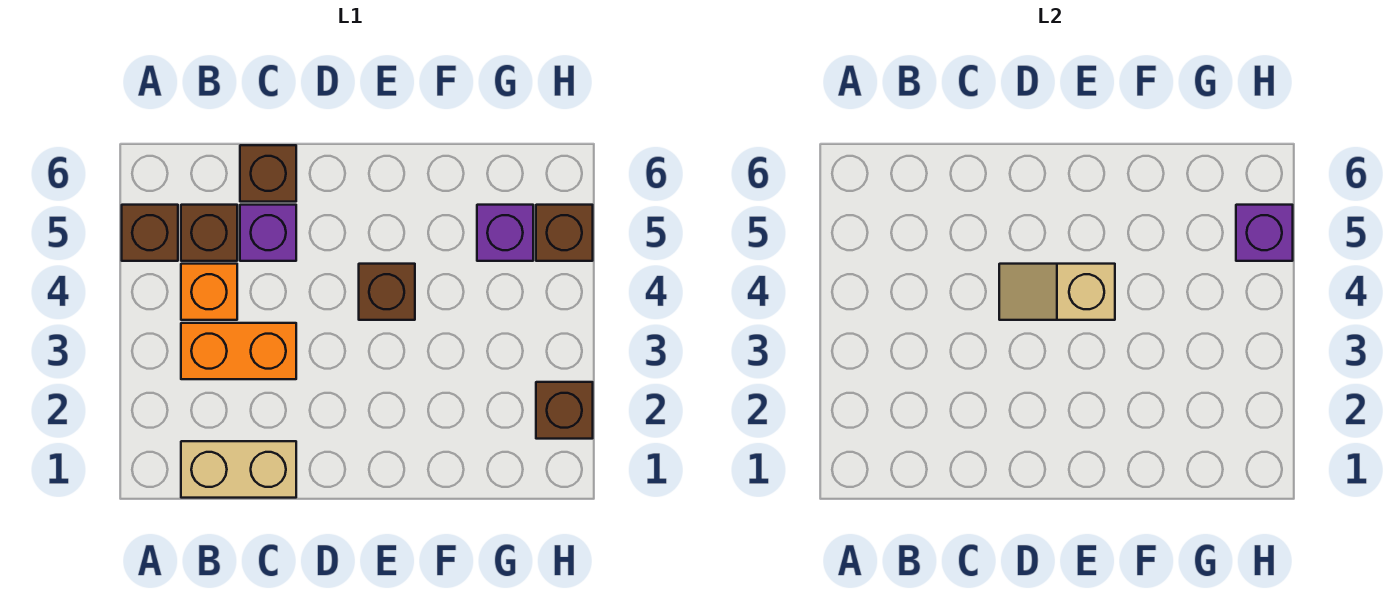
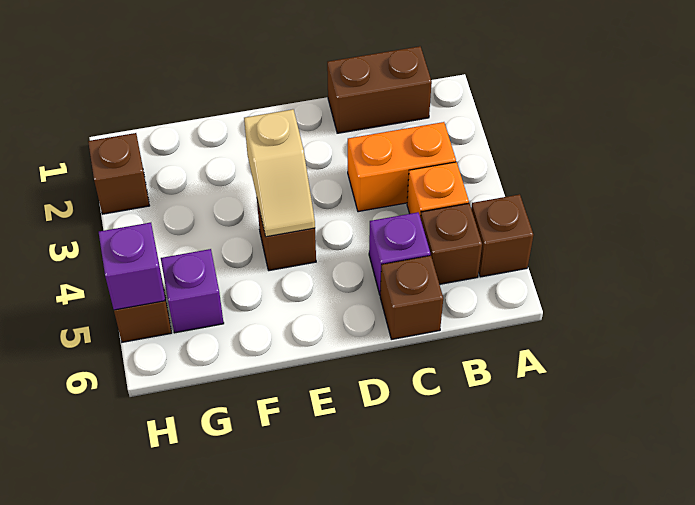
tan brick B1:C1 level 1 -> brown brick B1:C1 level 1
tan slope D4:E4 level 2 top E -> tan slope E3:E4 level 2 top 3

